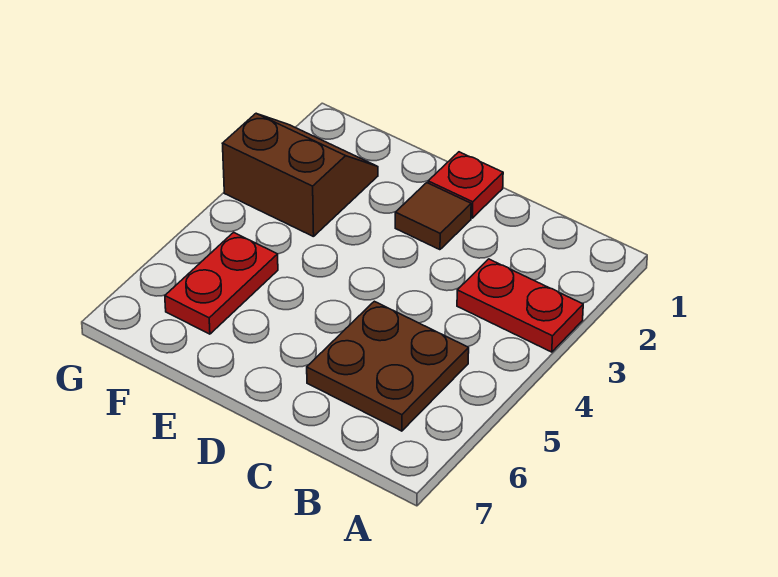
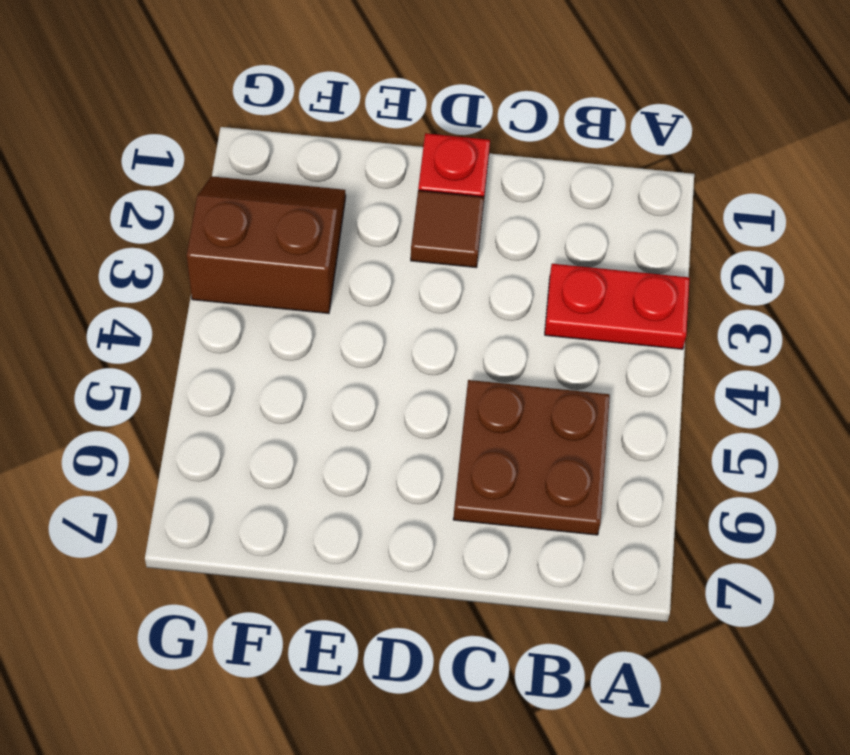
red plate F5:F6 level 1 -> none

